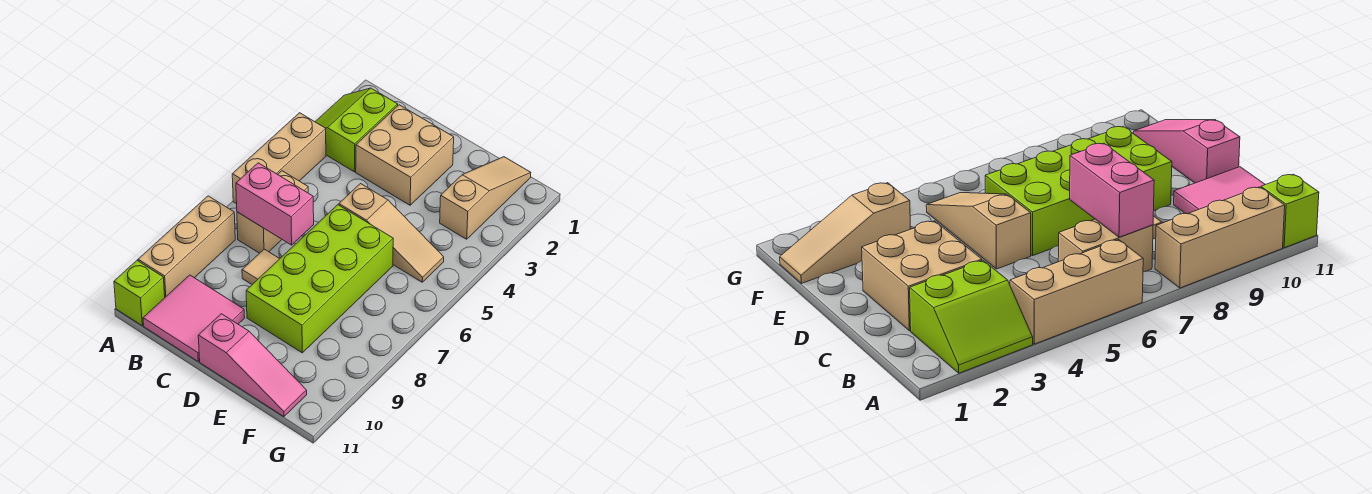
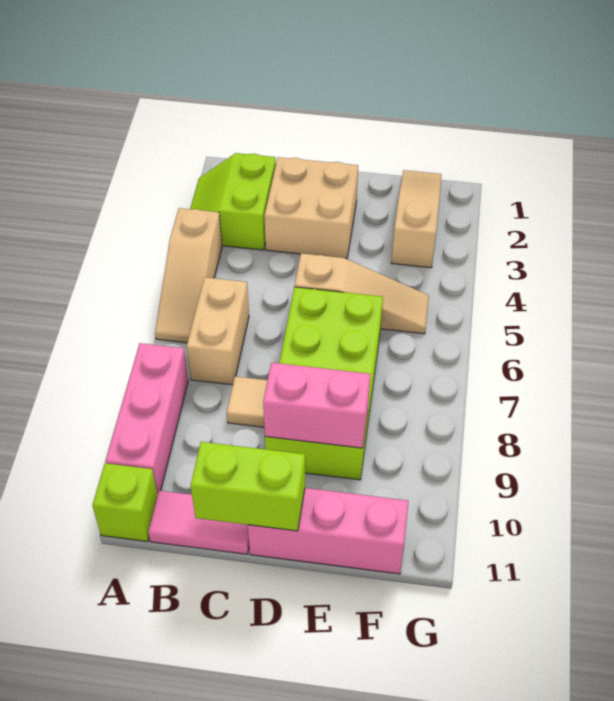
tan brick A4:A6 level 1 -> tan slope A4:A6 level 1 top 4
tan brick A8:A10 level 1 -> pink brick A8:A10 level 1
pink brick B7:C7 level 2 -> pink brick D9:E9 level 2
pink tile B10:C11 level 1 -> pink tile B11:C11 level 1
none -> lime brick C11:D11 level 2
pink slope D11:F11 level 1 top D -> pink brick D11:F11 level 1

